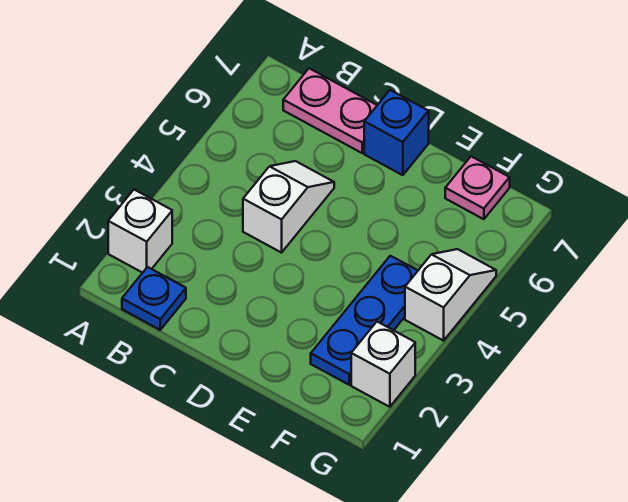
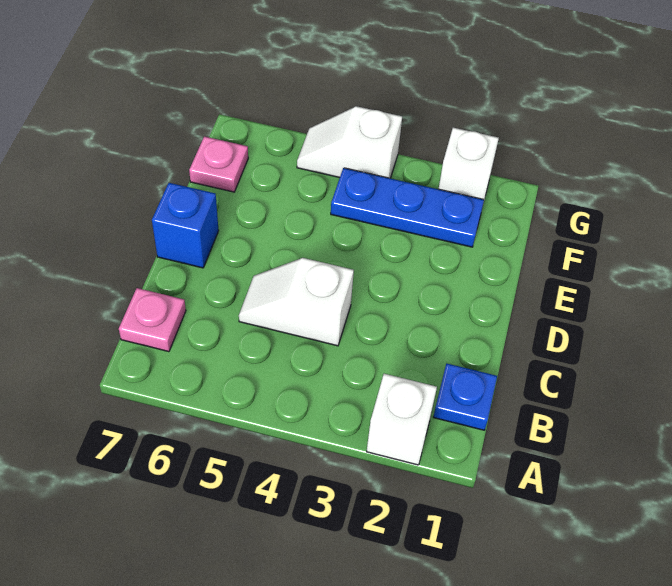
pink plate B7:C7 level 1 -> pink plate B7 level 1

